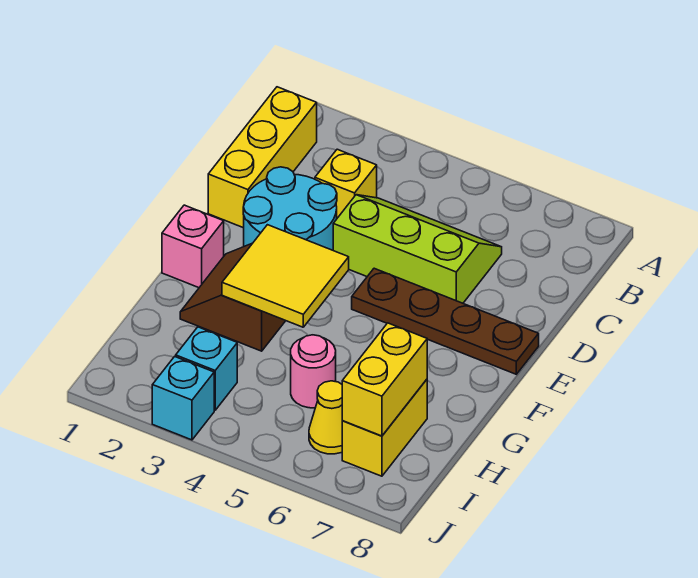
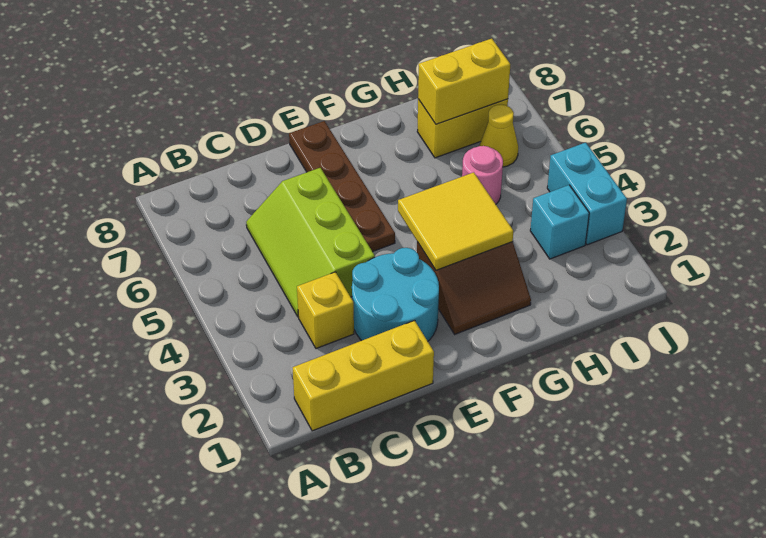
pink brick F1 level 1 -> none
cyan brick J3 level 1 -> cyan brick J3:J4 level 1

